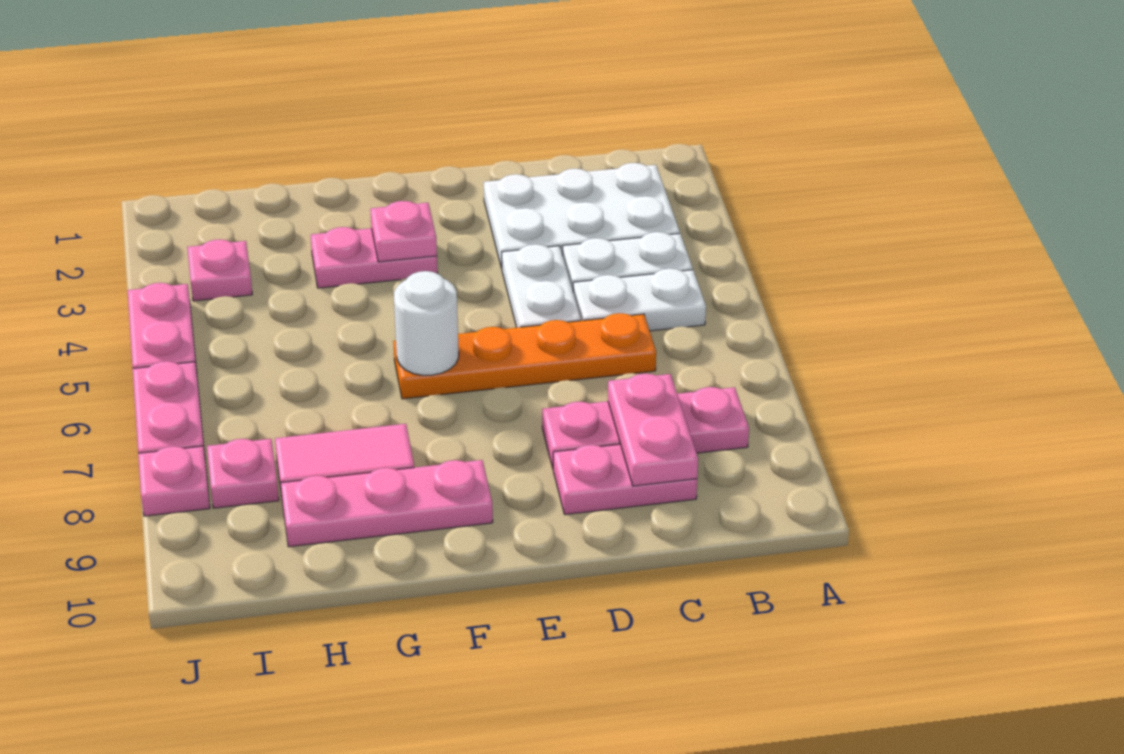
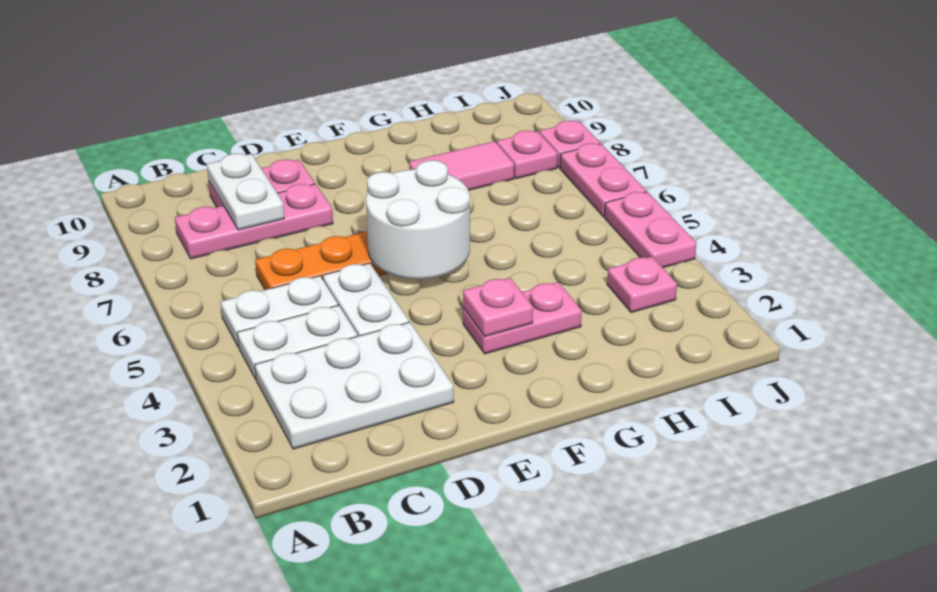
pink plate C8:C9 level 2 -> white plate C8:C9 level 2
white round brick F6 level 2 -> white round brick E5:F6 level 2
pink plate F9:H9 level 1 -> none

